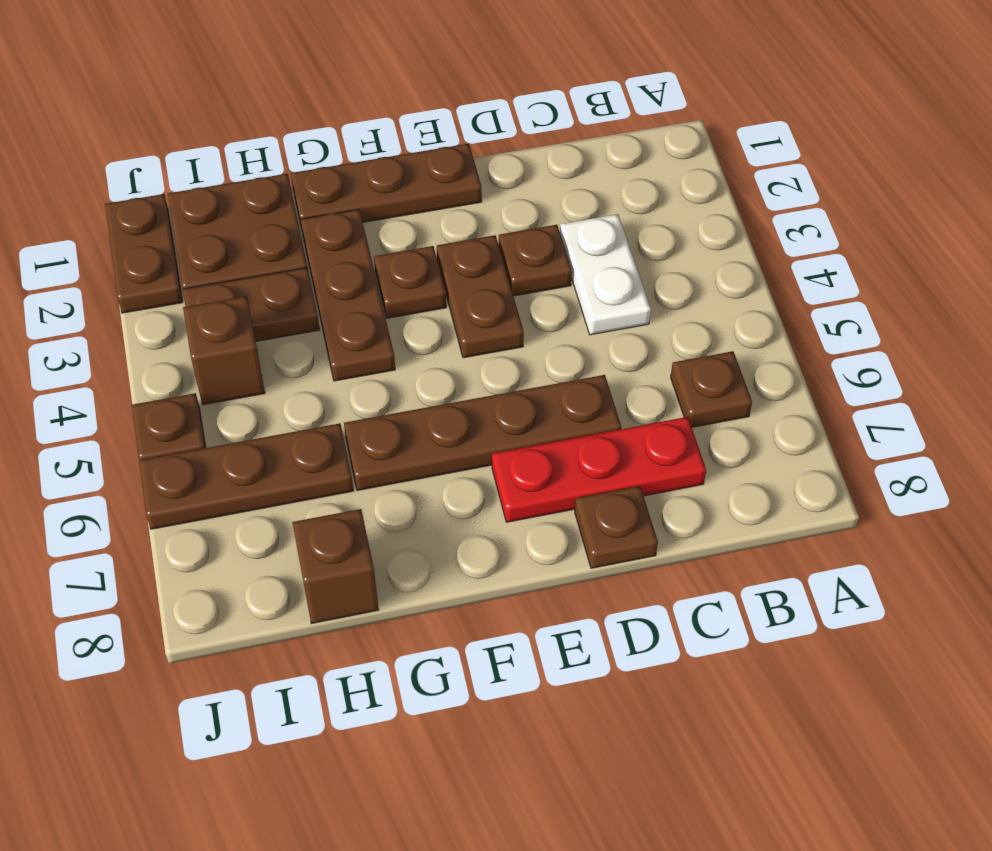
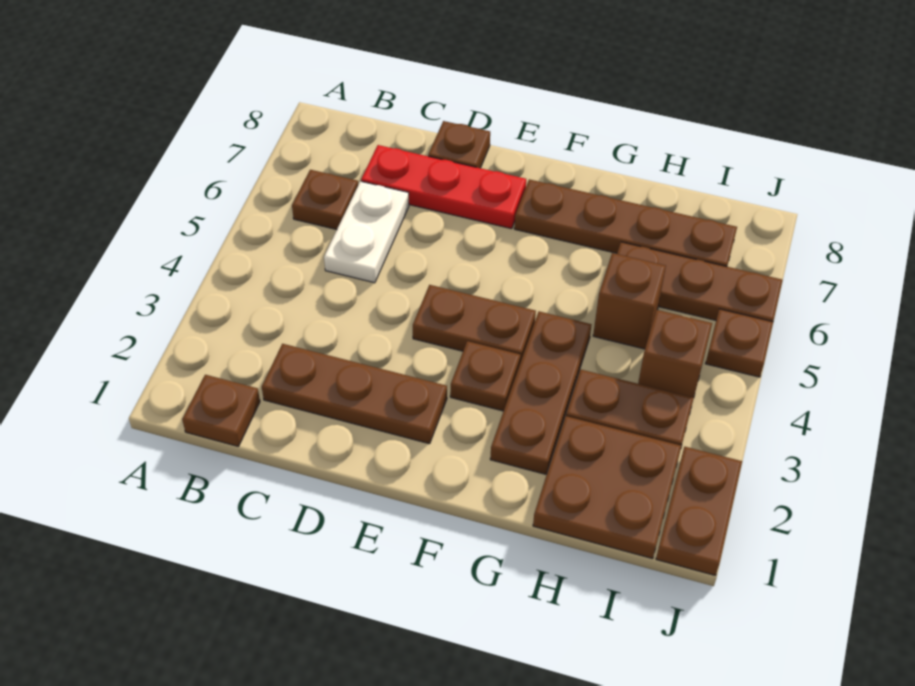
white plate C3:C4 level 1 -> white plate C5:C6 level 1
brown plate D3 level 1 -> brown plate B1 level 1
brown plate D6:G6 level 1 -> brown plate F7:I7 level 1
brown plate E1:G1 level 1 -> brown plate C2:E2 level 1
brown plate E3:E4 level 1 -> brown plate E4:F4 level 1
brown brick H8 level 1 -> brown brick H5 level 1

